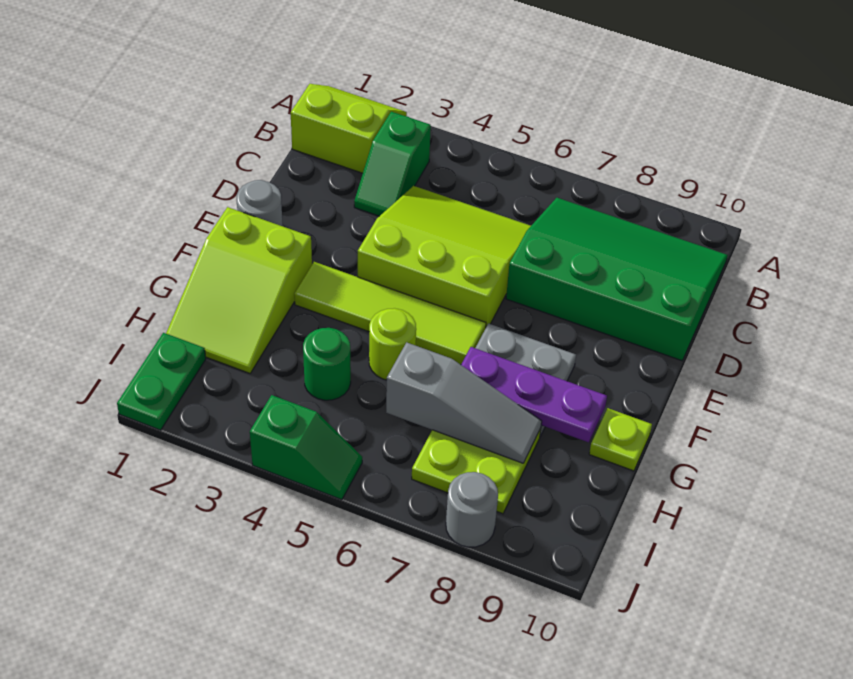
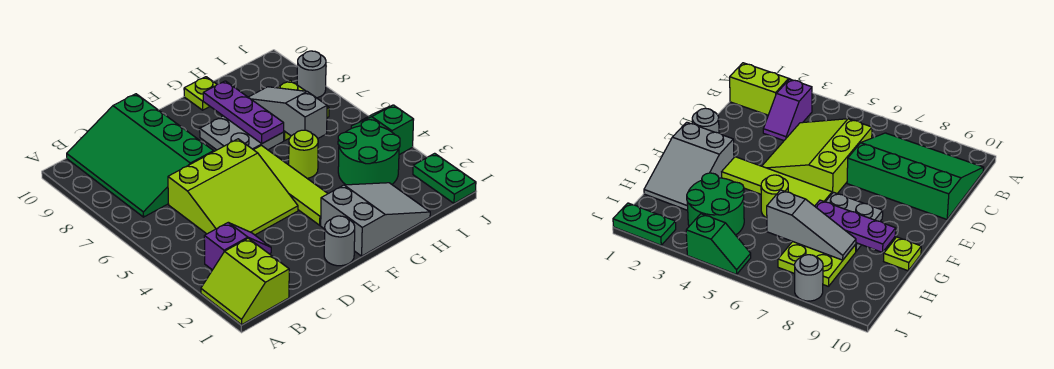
green slope B3:C3 level 1 top B -> purple slope B3:C3 level 1 top B
lime slope C4:E6 level 1 top E -> lime slope C4:E6 level 1 top 6
lime slope F1:H2 level 1 top F -> grey slope F1:H2 level 1 top F
green round brick H4 level 1 -> green round brick H3:I4 level 1
green plate I1:J1 level 1 -> green plate J1:J2 level 1

